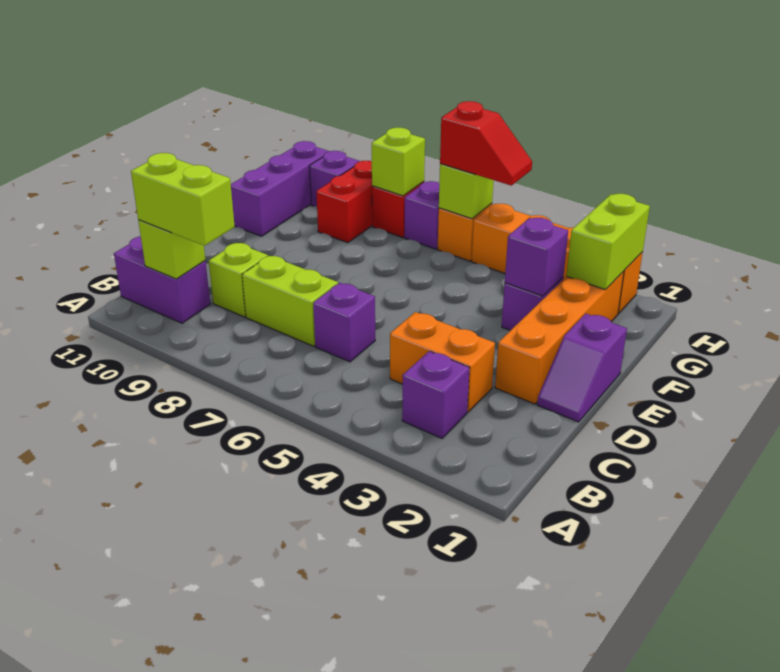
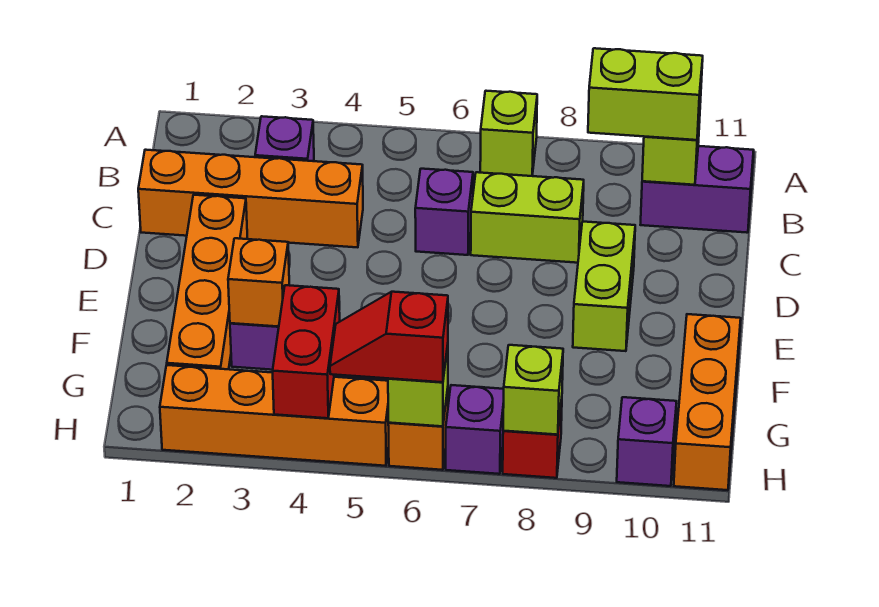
orange brick C3:C4 level 1 -> orange brick C1:C4 level 1
lime brick C9 level 1 -> lime brick A7 level 1
purple slope D1:E1 level 1 top E -> none
purple brick F3 level 2 -> orange brick F3 level 2
purple brick F11:H11 level 1 -> orange brick F11:H11 level 1
lime brick G2:H2 level 2 -> lime brick D9:E9 level 1
red brick G9:H9 level 1 -> red brick G4:H4 level 2

